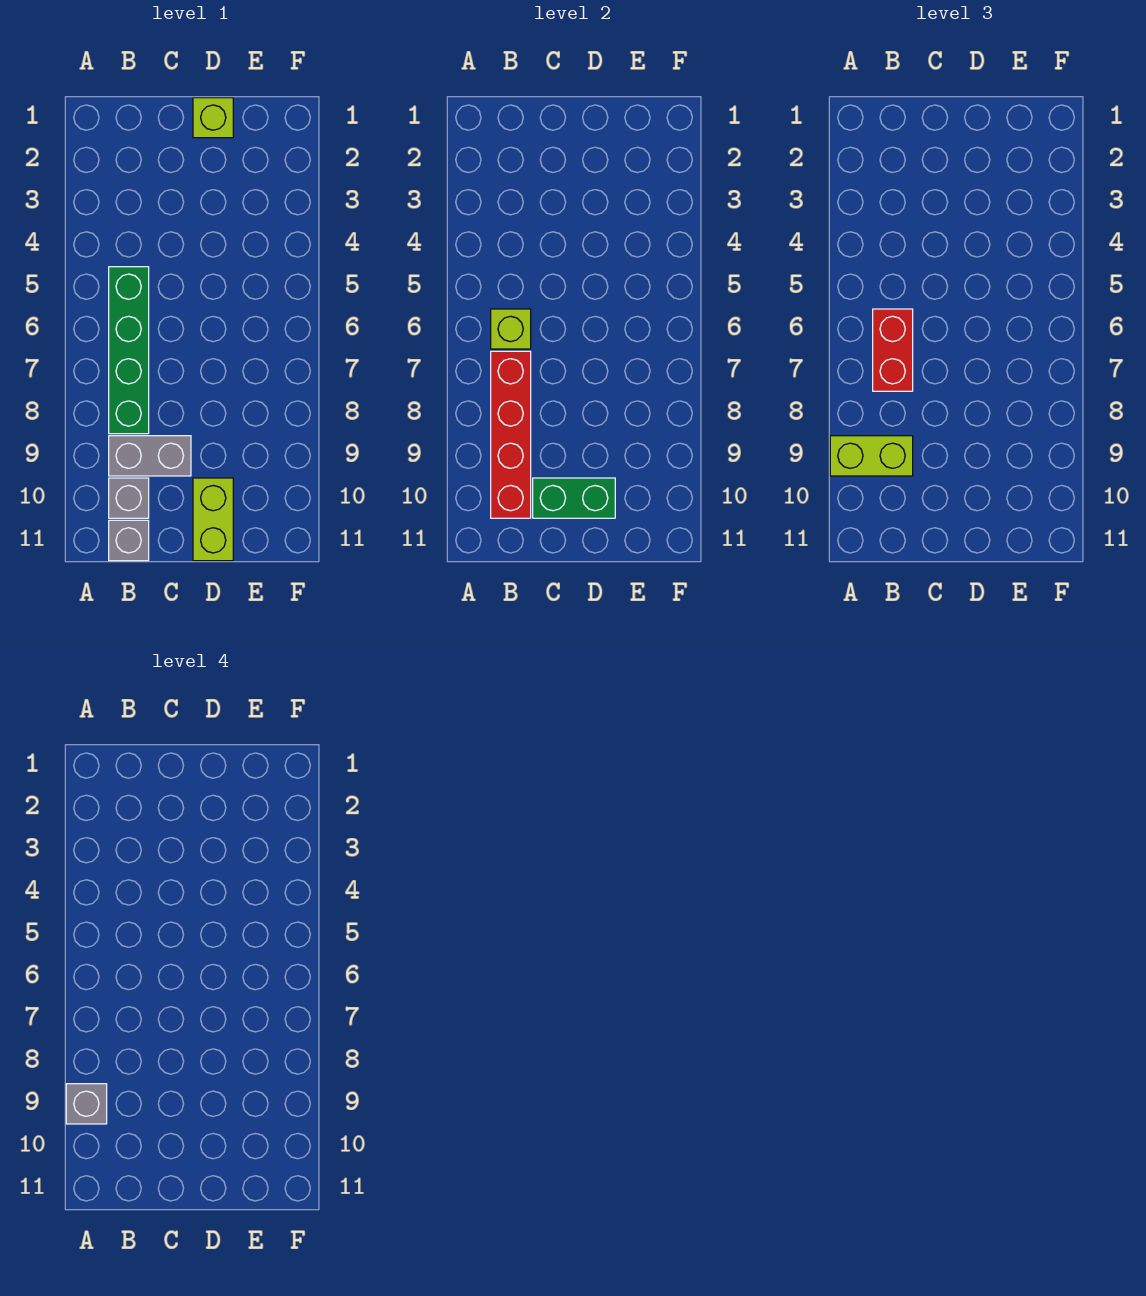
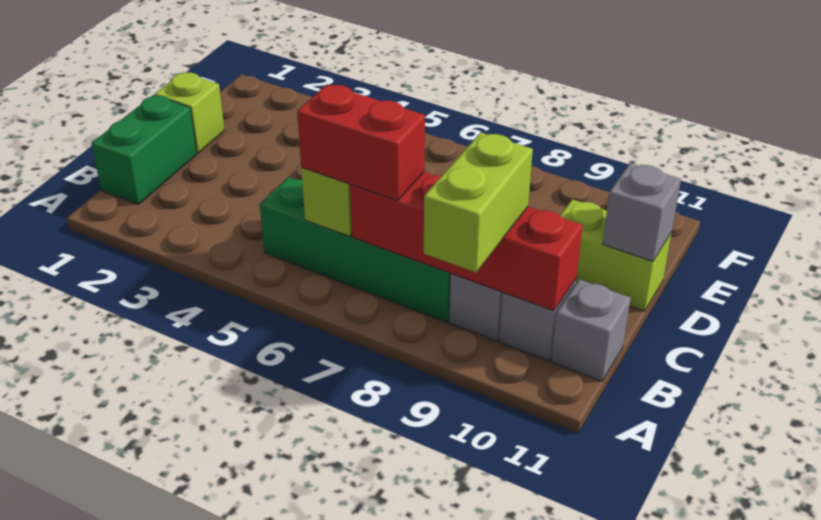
grey brick A9 level 4 -> grey brick D11 level 2
green brick C10:D10 level 2 -> green brick B1:C1 level 1

